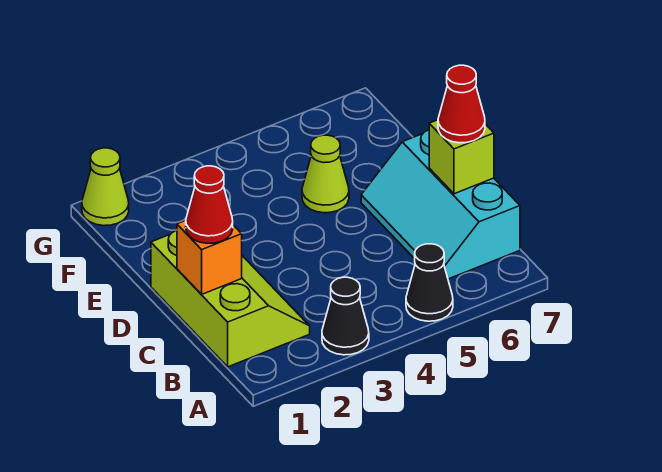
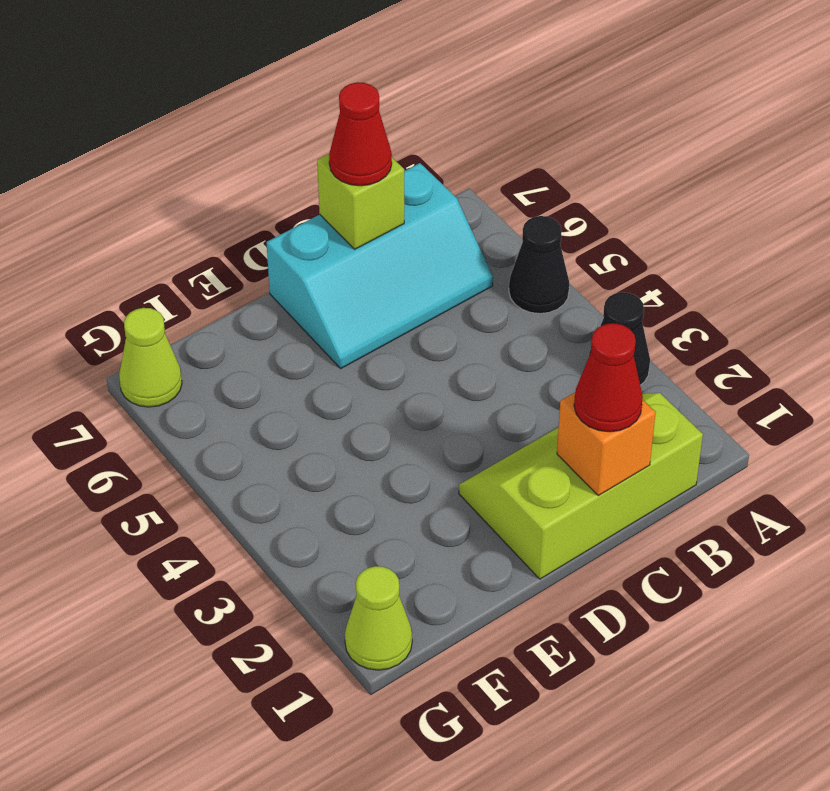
lime cone E5 level 1 -> lime cone G7 level 1

